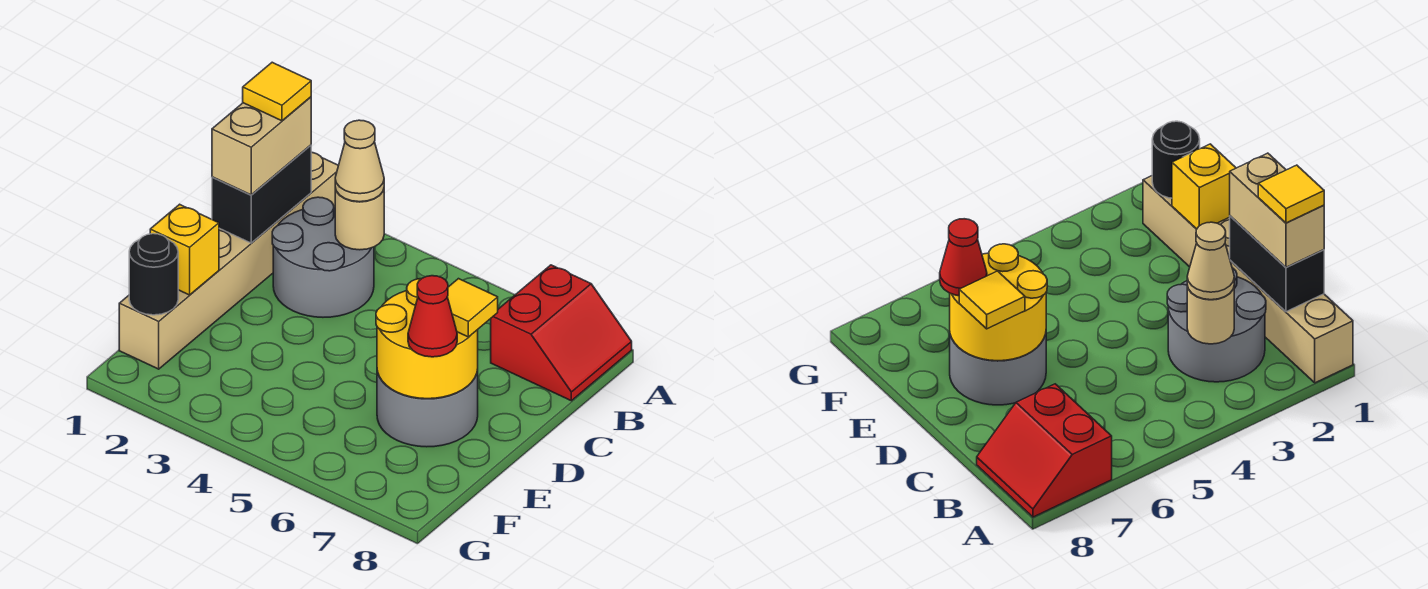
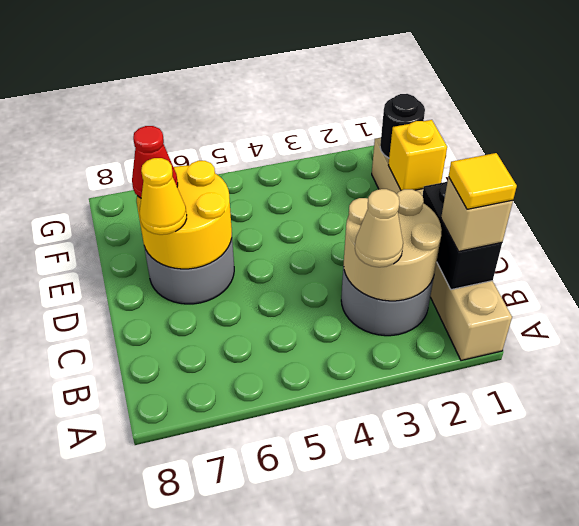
red slope A7:B8 level 1 top 7 -> none
tan brick B1:C1 level 3 -> tan brick B1 level 3
tan round brick B3 level 2 -> tan round brick B2:C3 level 2
yellow tile D7 level 3 -> yellow cone D7 level 3

